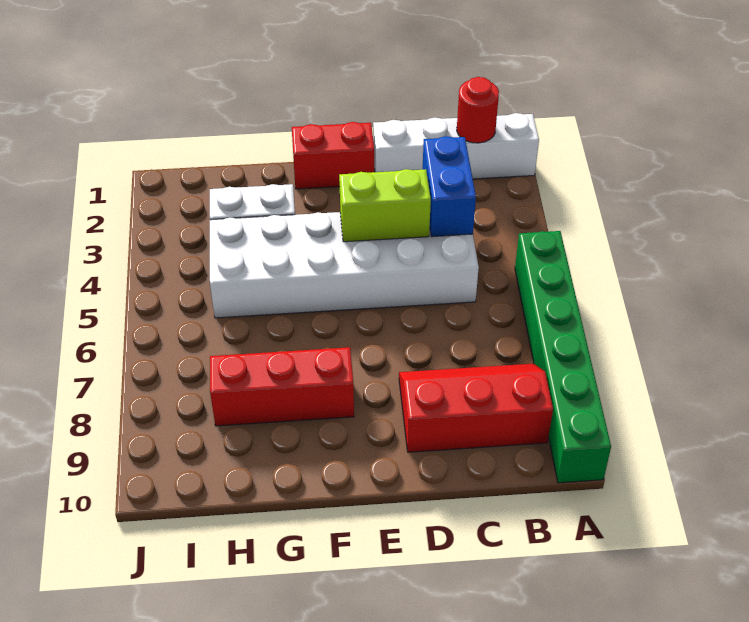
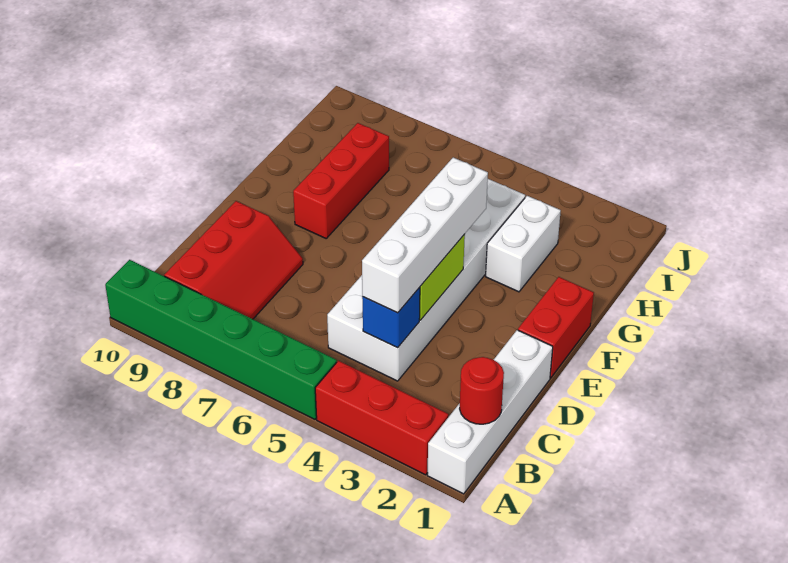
none -> red brick A2:A4 level 1
blue brick C3:C4 level 2 -> blue brick C4 level 2
none -> white brick C4:F4 level 3

